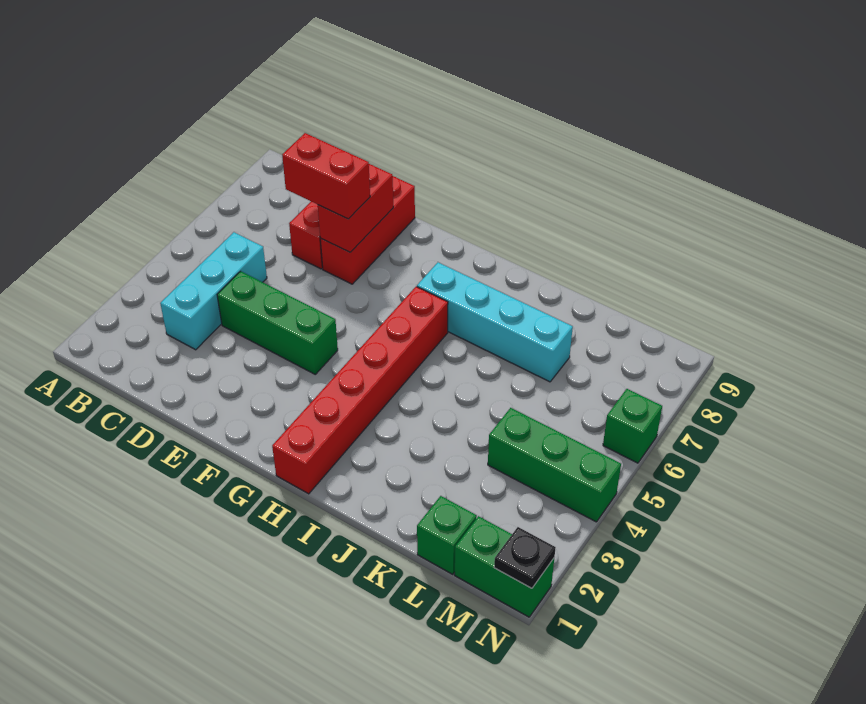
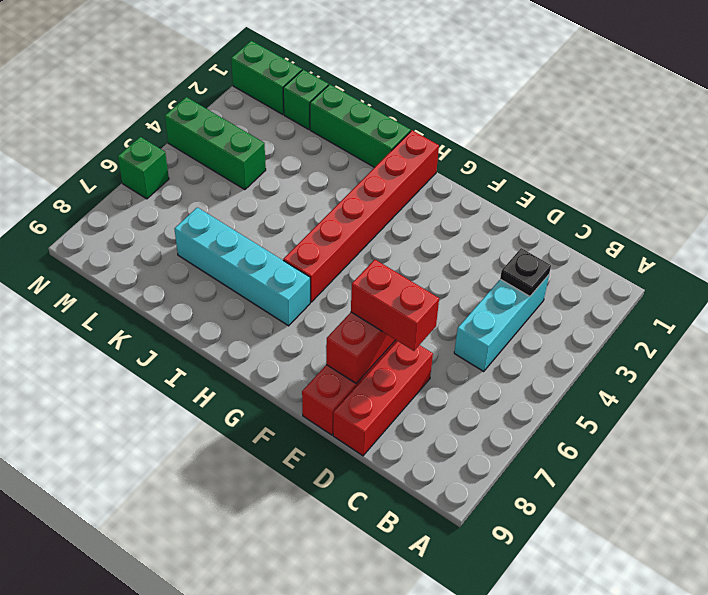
green brick D4:F4 level 1 -> green brick I1:K1 level 1
black plate N1 level 2 -> black plate C3 level 2

